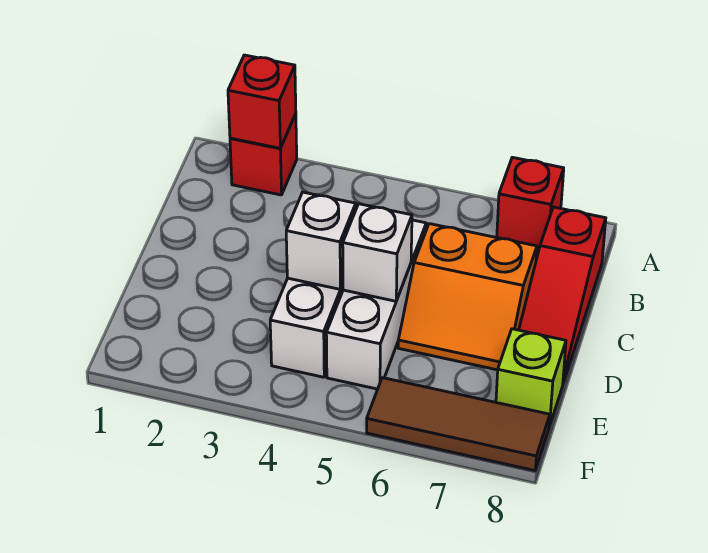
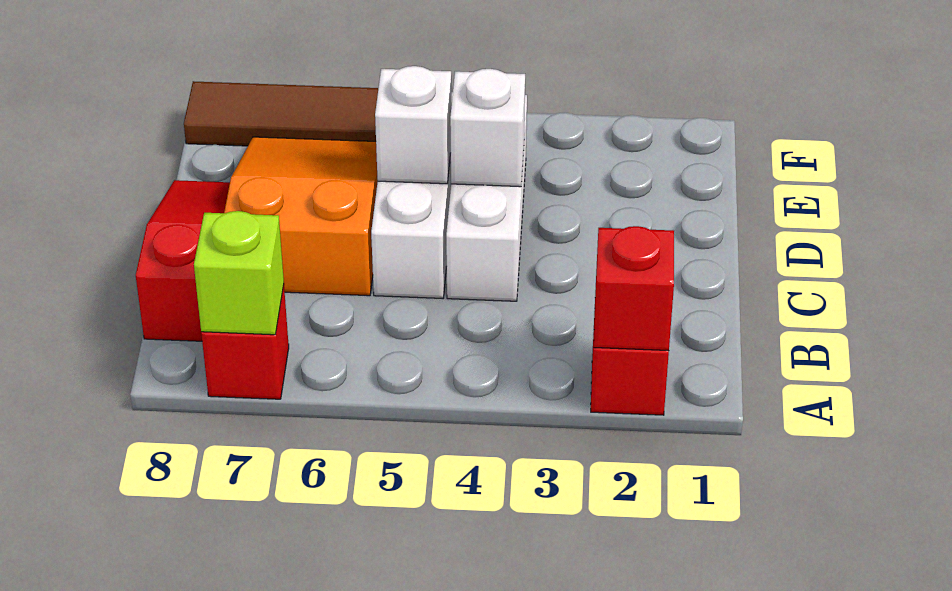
orange slope C6:D7 level 1 top C -> orange slope C6:E7 level 1 top C
lime brick E8 level 1 -> lime brick A7 level 2

